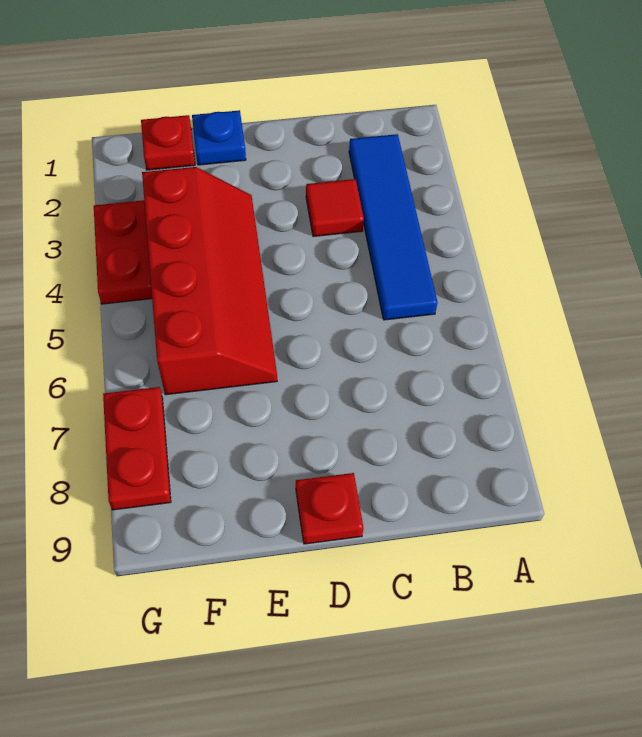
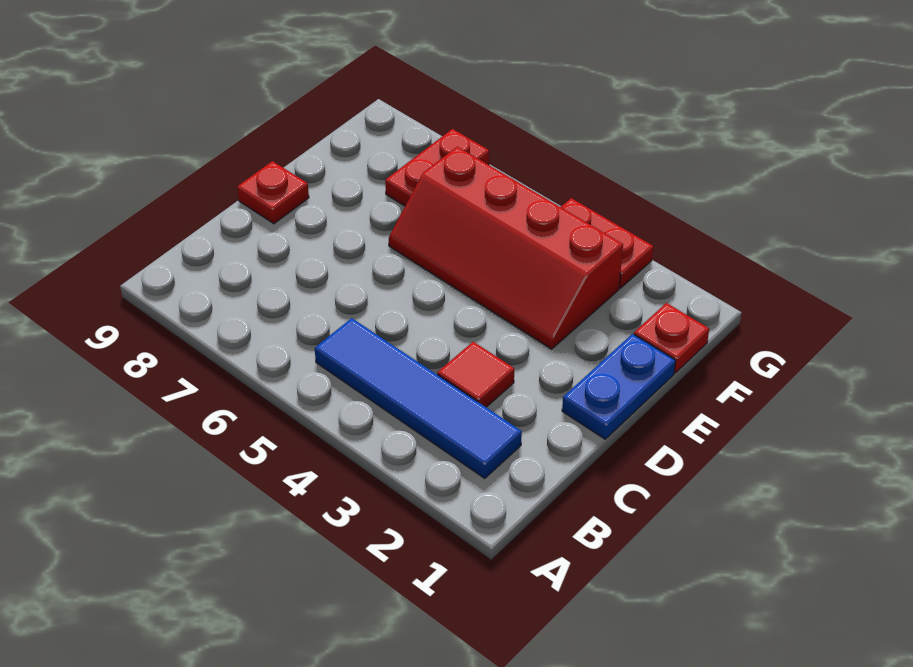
blue plate E1 level 1 -> blue plate D1:E1 level 1
red plate G7:G8 level 1 -> red plate F7:G7 level 1

